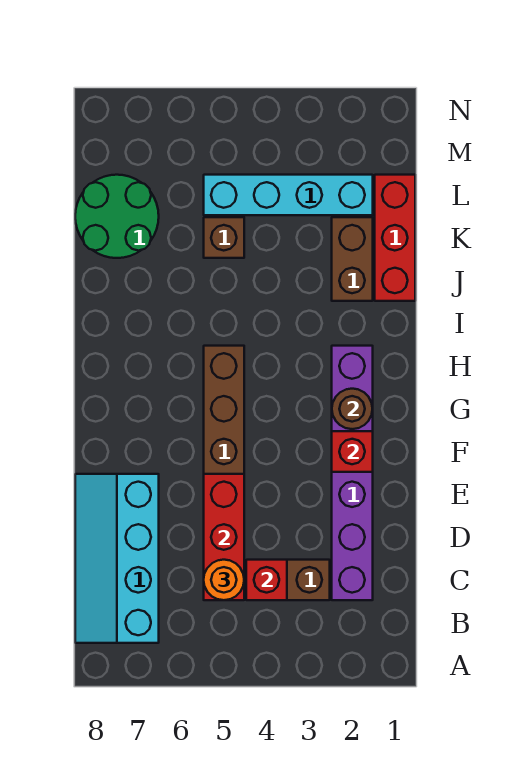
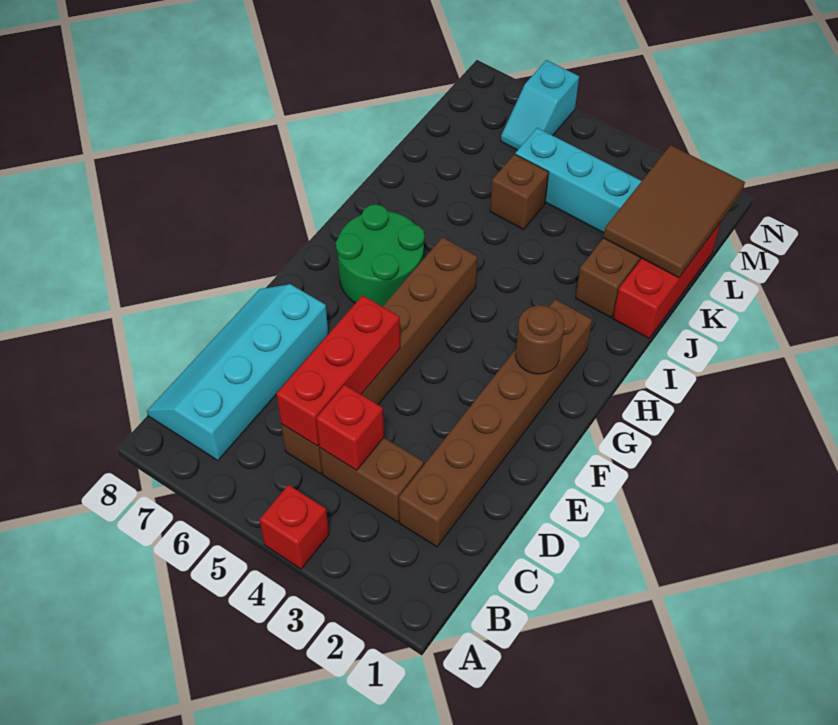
purple brick C2:H2 level 1 -> brown brick C2:H2 level 1
orange round brick C5 level 3 -> none
red brick F2 level 2 -> red brick A4 level 1
none -> brown tile K1:M2 level 2
green round brick K7:L8 level 1 -> green round brick G6:H7 level 1
none -> cyan slope M6:N6 level 1 top N

